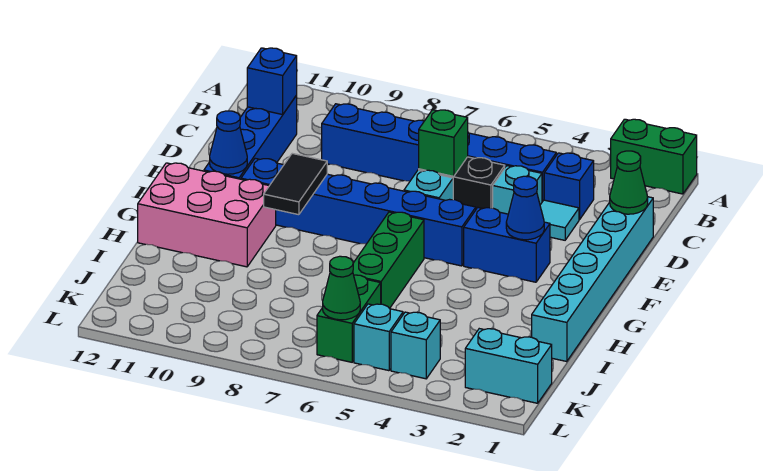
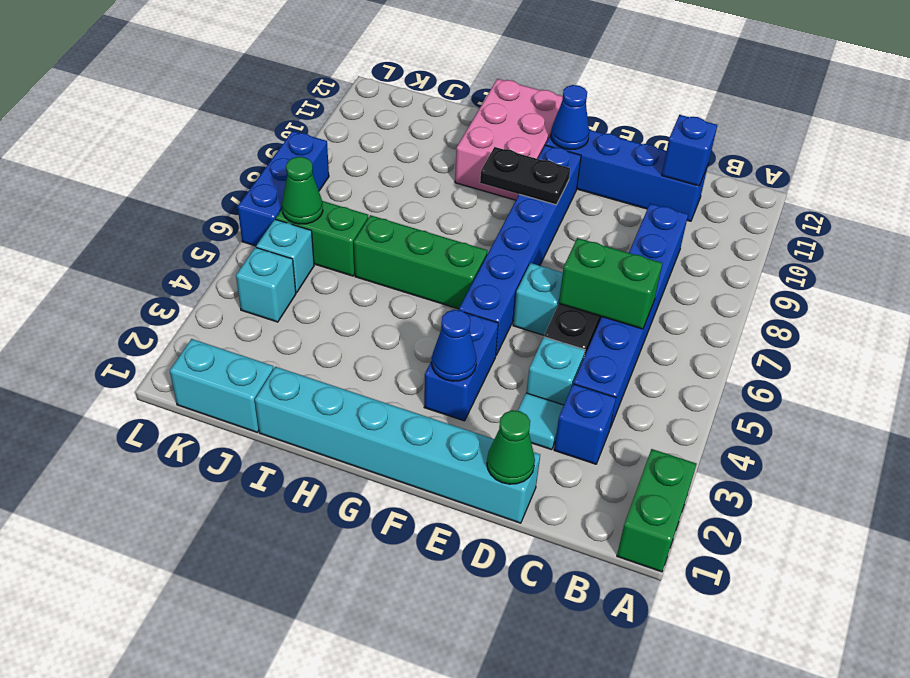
green brick D6 level 2 -> green brick C6:D6 level 2
black tile F9:G9 level 2 -> black plate F9:G9 level 2
cyan brick K1:K2 level 1 -> cyan brick J1:K1 level 1
none -> blue brick L6:L8 level 1

